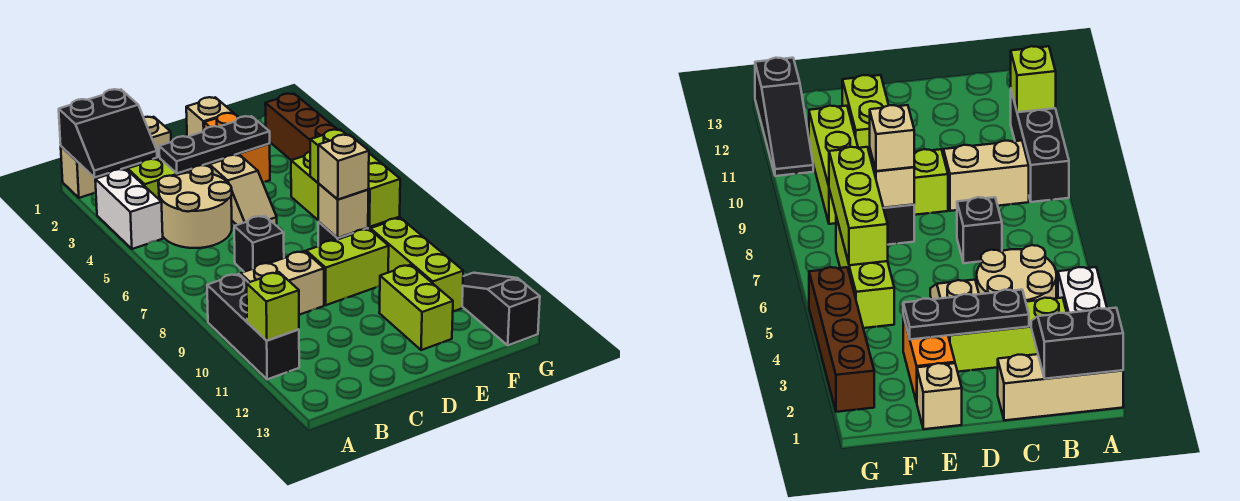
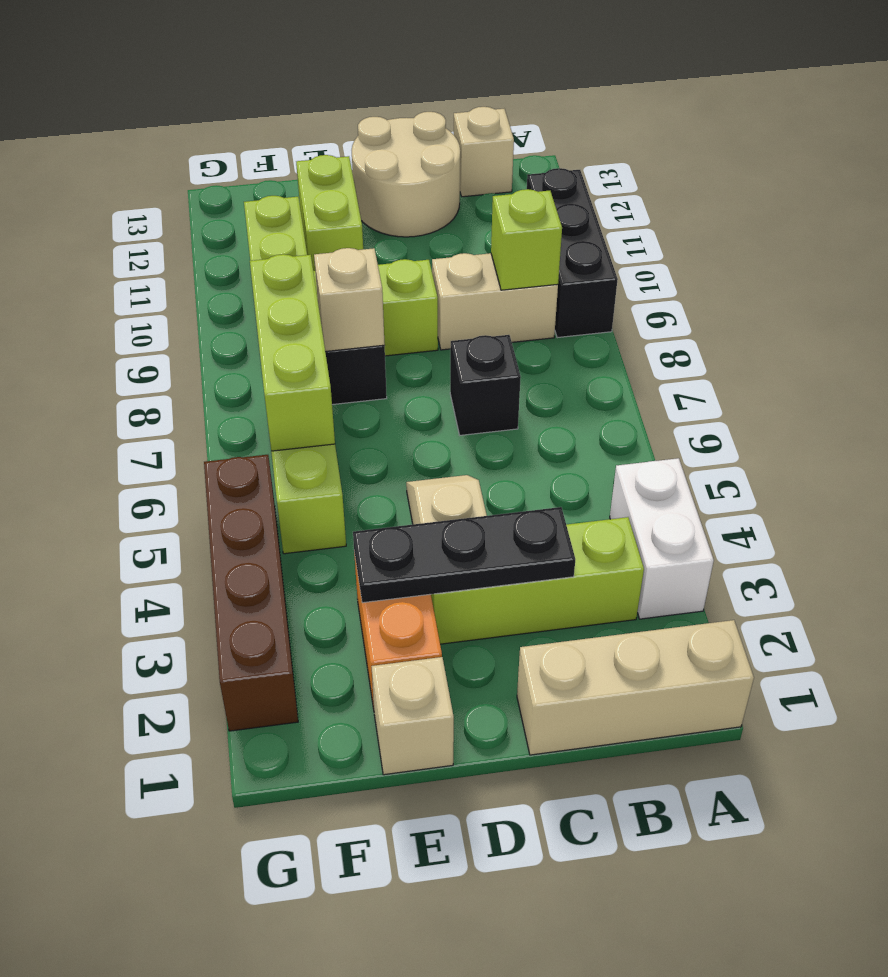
black slope A1:B2 level 2 top 1 -> none
lime brick A11 level 2 -> lime brick B9 level 2
tan round brick B4:C5 level 1 -> tan round brick C12:D13 level 1
tan brick E8 level 3 -> tan brick B13 level 1
black slope G11:G13 level 1 top 13 -> none

